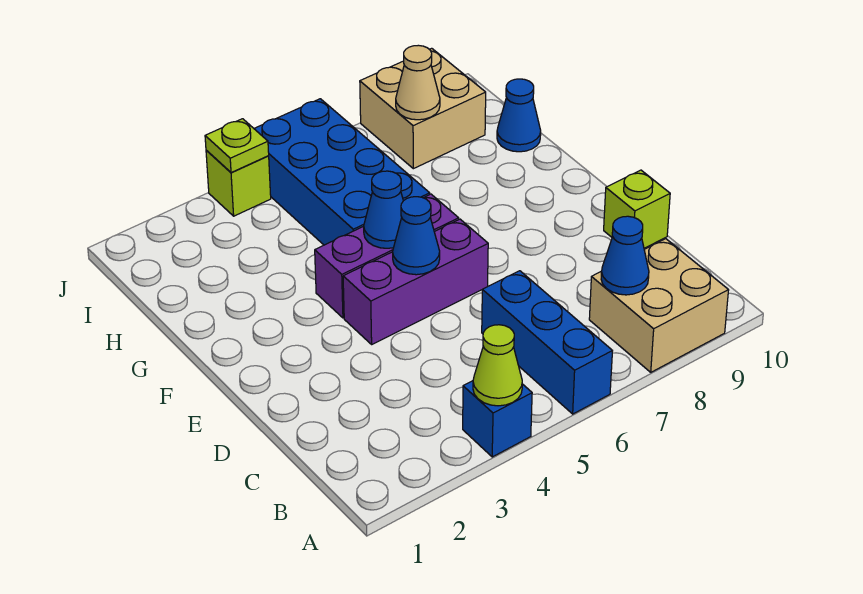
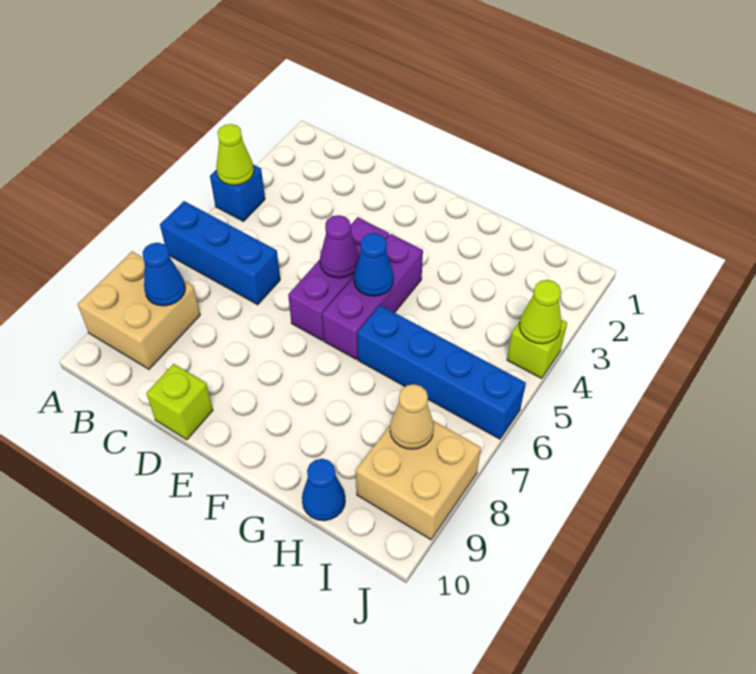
blue cone E5 level 2 -> purple cone E5 level 2
blue brick G5:J6 level 1 -> blue brick G6:J6 level 1
lime plate J4 level 2 -> lime cone J4 level 2

